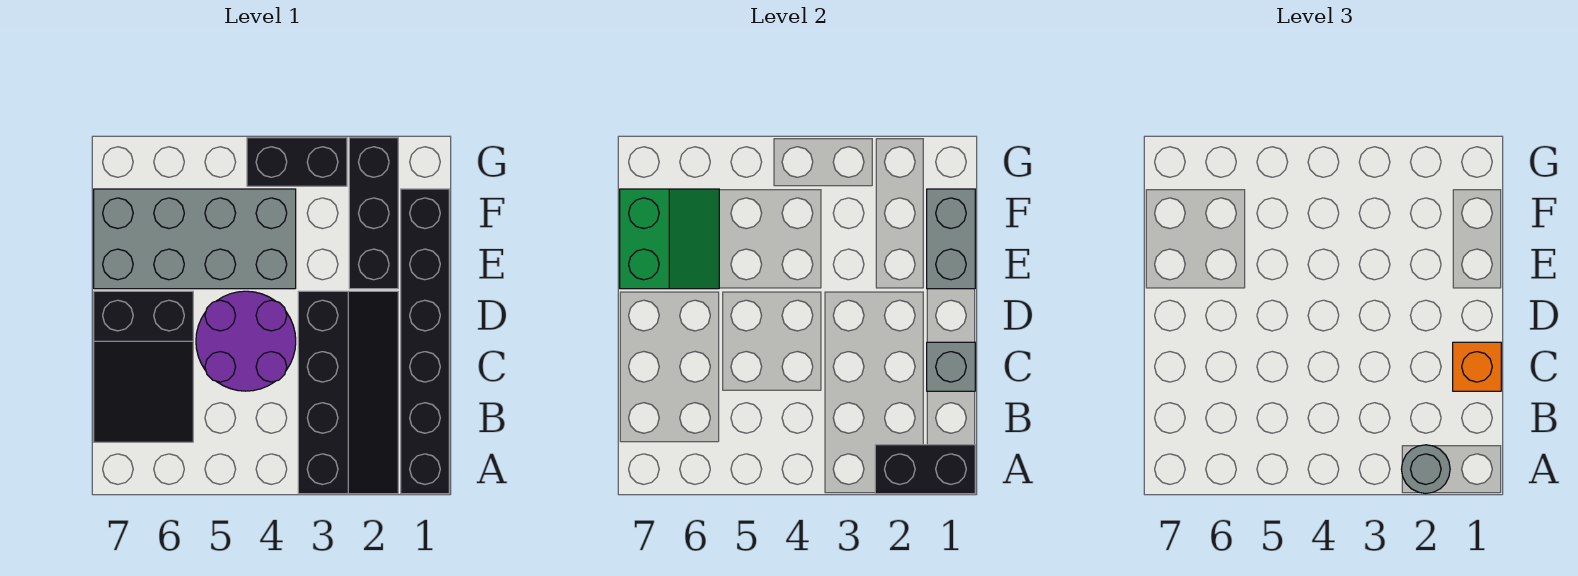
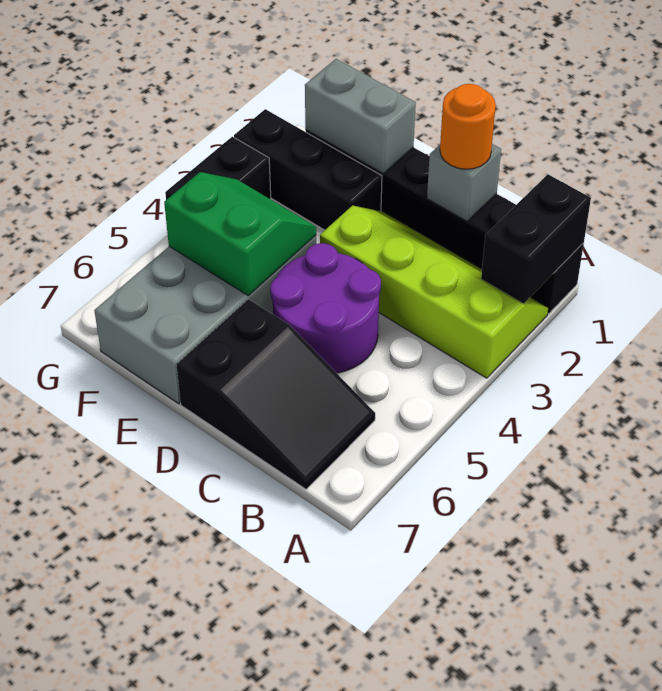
black slope A2:D3 level 1 top 3 -> lime slope A2:D3 level 1 top 3
grey round brick A2 level 3 -> none
orange brick C1 level 3 -> orange round brick C1 level 3
green slope E6:F7 level 2 top 7 -> green slope E4:F5 level 2 top 5

